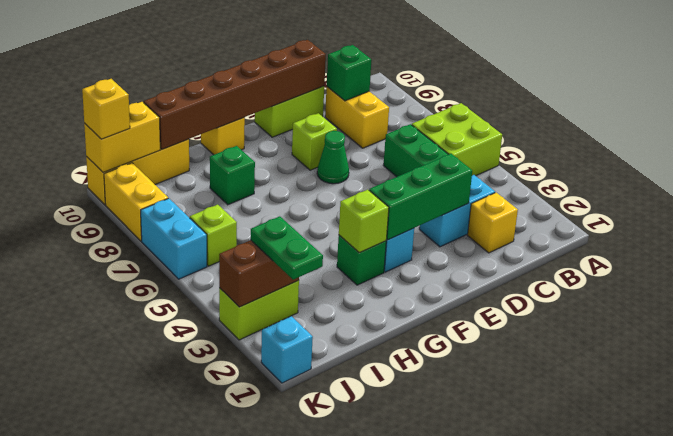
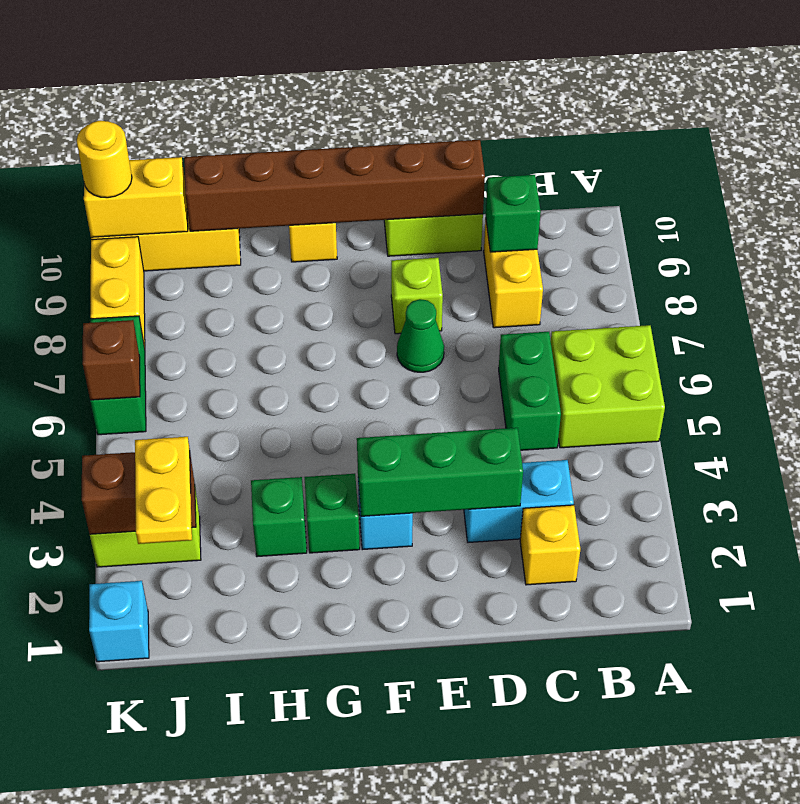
lime brick G3 level 2 -> none
green brick H8 level 1 -> green brick H3 level 1
green plate J2:J3 level 3 -> yellow plate J2:J3 level 3
lime brick J6 level 1 -> none
cyan brick K6:K7 level 1 -> green brick K6:K7 level 1
none -> brown brick K6 level 2
yellow brick K10 level 3 -> yellow round brick K10 level 3

